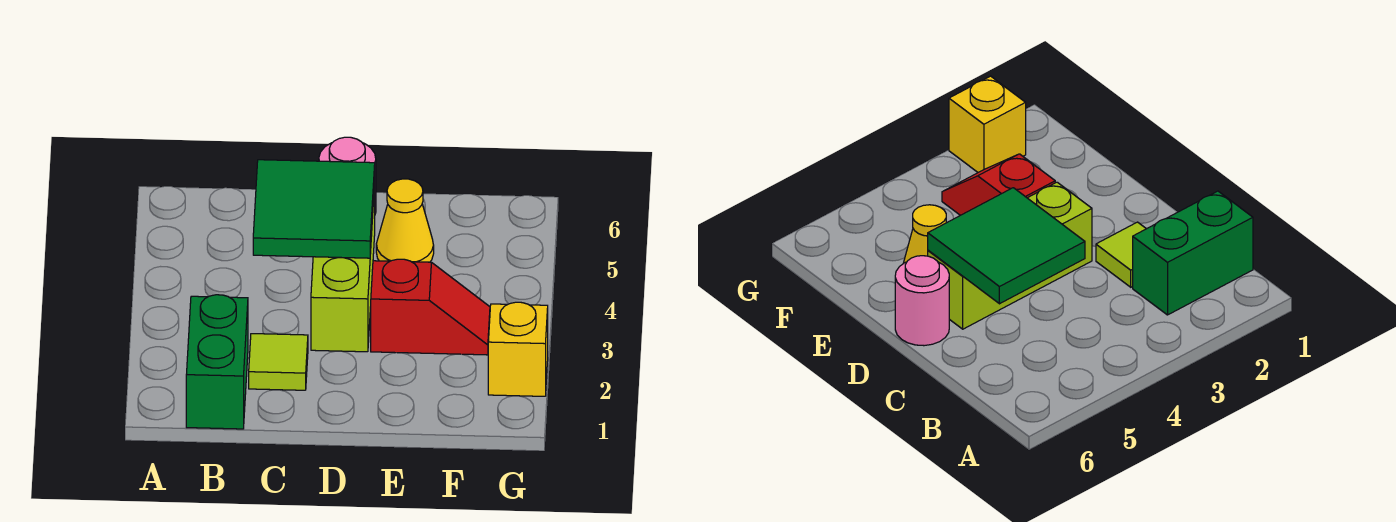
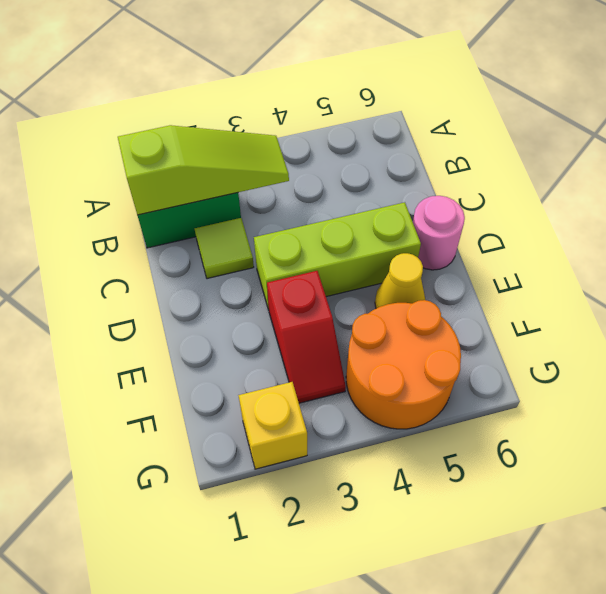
none -> lime slope B1:B3 level 2 top 1
green tile C4:D5 level 2 -> none
none -> orange round brick F4:G5 level 1

